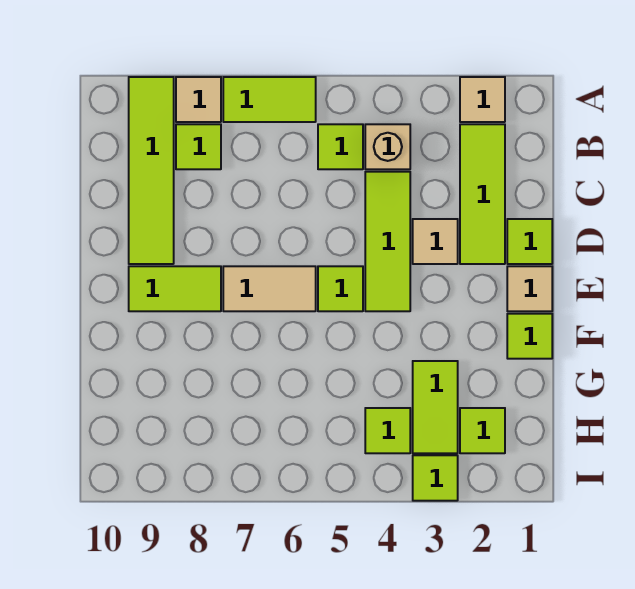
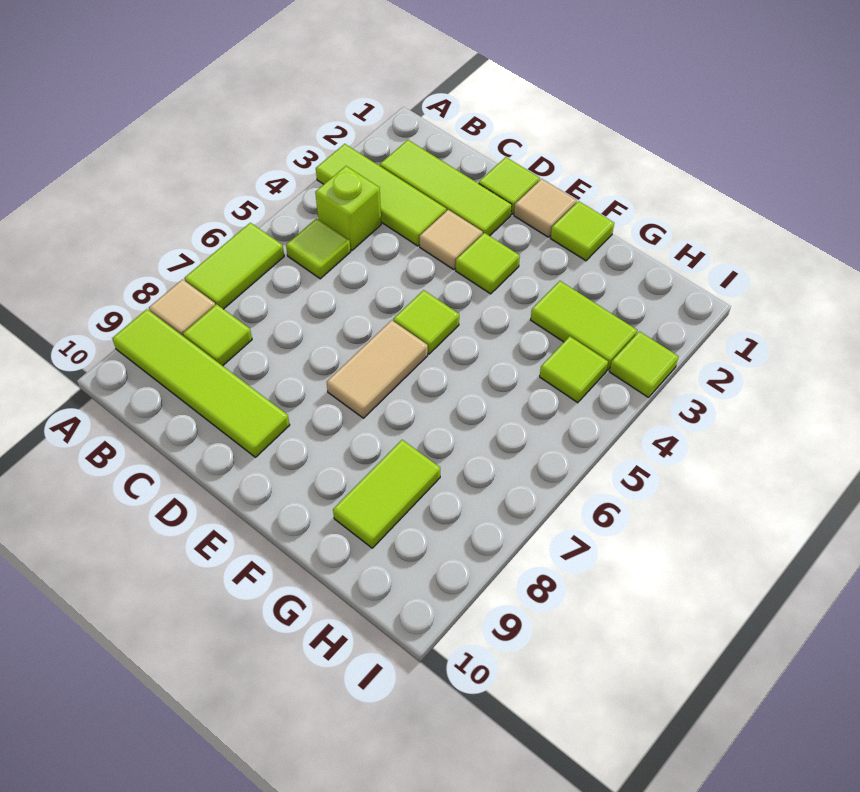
tan tile A2 level 1 -> none
tan brick B4 level 1 -> lime brick B4 level 1
lime tile C4:E4 level 1 -> lime tile A3:C3 level 1
lime tile E8:E9 level 1 -> lime tile G8:G9 level 1
lime tile H2 level 1 -> lime tile E3 level 1

